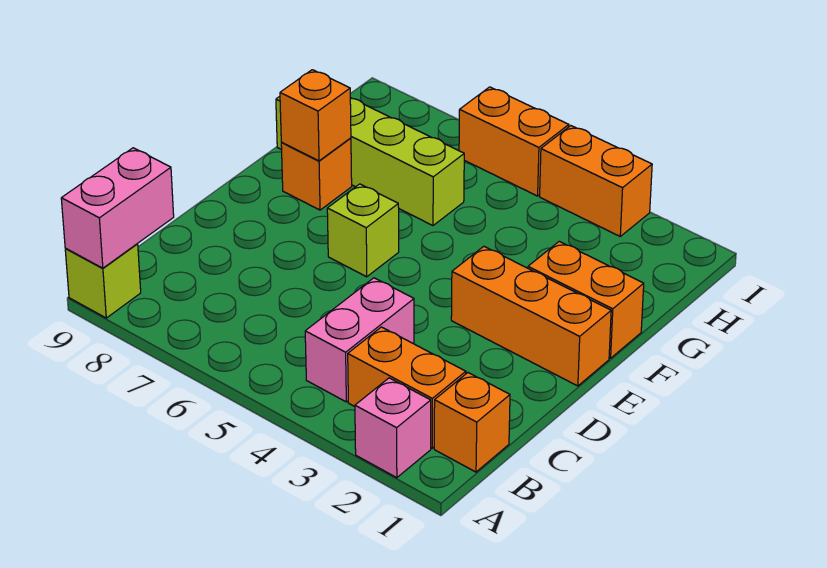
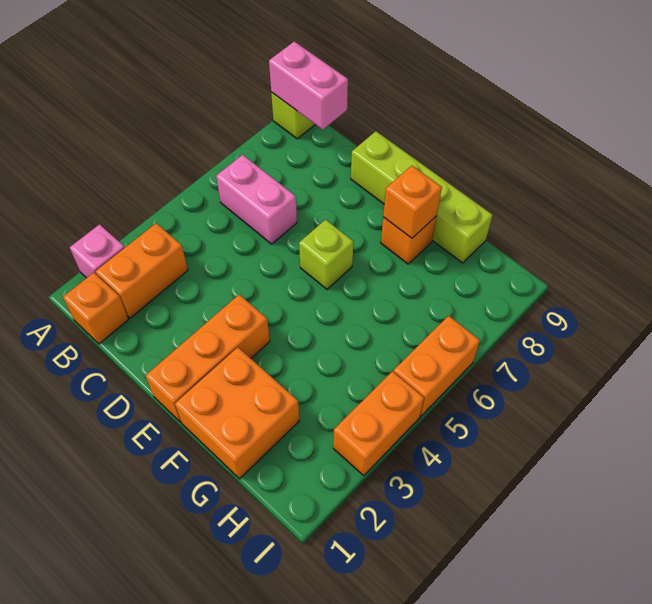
pink brick B4:C4 level 1 -> pink brick B6:C6 level 1
orange brick F1:F2 level 1 -> orange brick F1:G2 level 1
lime brick G6:G9 level 1 -> lime brick D9:G9 level 1

